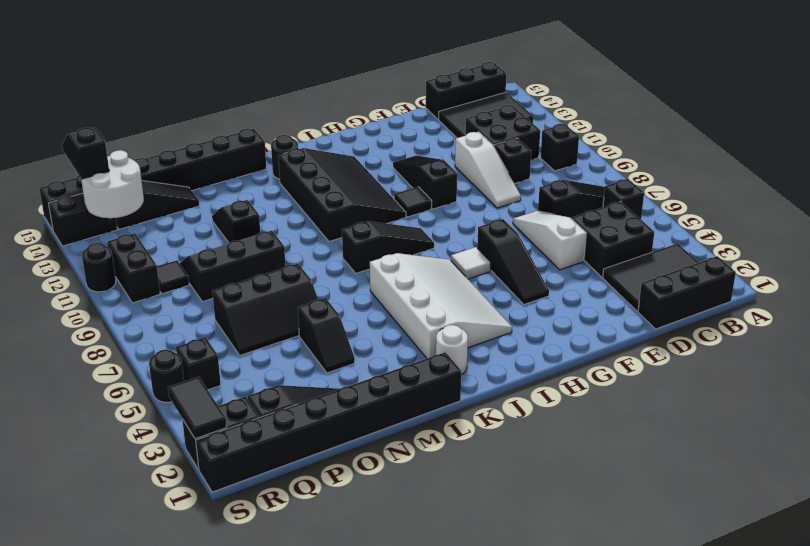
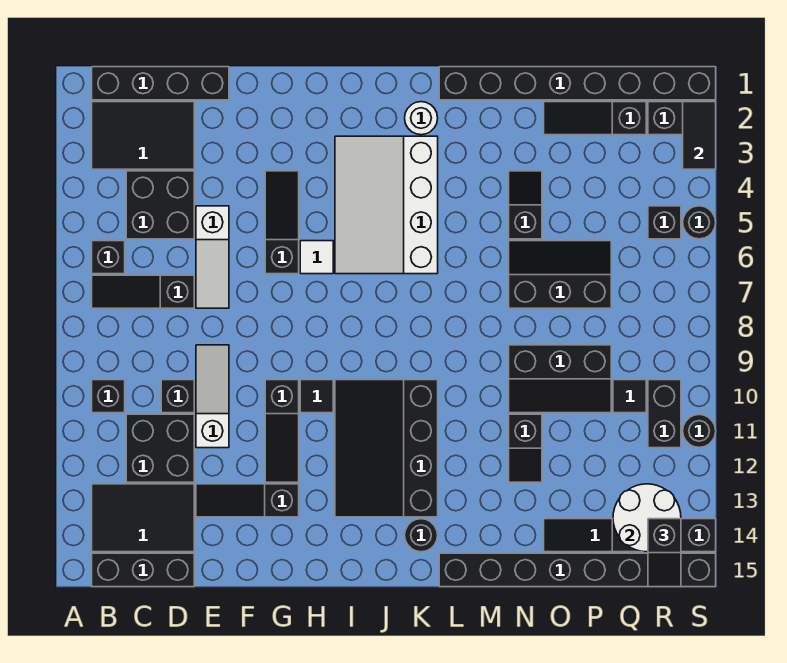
black brick B1:D1 level 1 -> black brick B1:E1 level 1
black slope I8:K8 level 1 top K -> black slope E13:G13 level 1 top G

